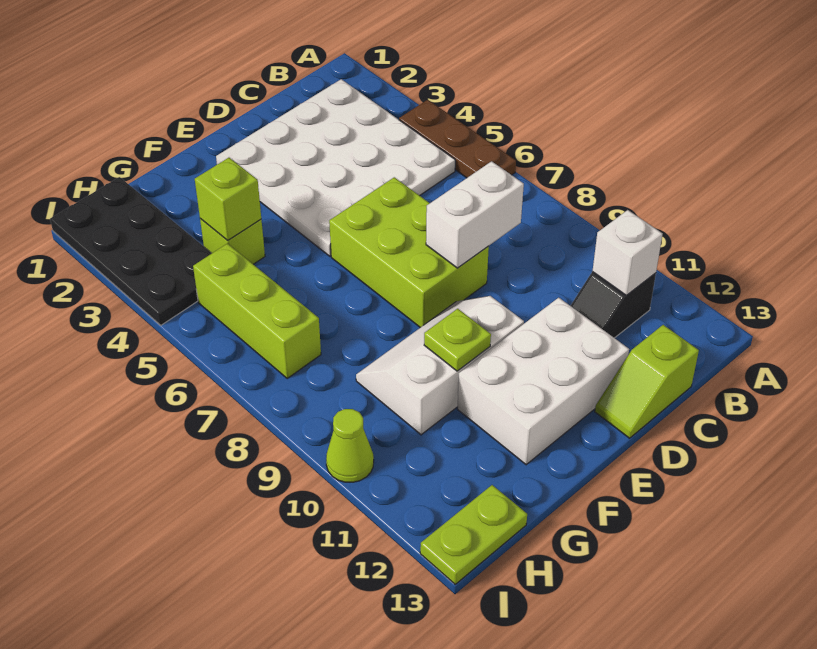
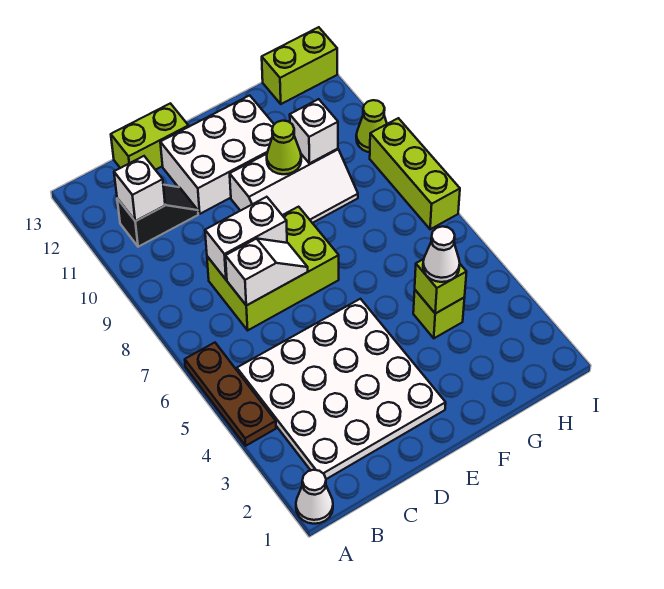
none -> white cone A1 level 1
none -> white slope C7:D7 level 2 top C
lime slope C13:D13 level 1 top C -> lime brick C13:D13 level 1
lime brick D6:E8 level 1 -> lime brick C7:E8 level 1
lime plate F10 level 2 -> lime cone F10 level 2
none -> white cone G4 level 3
none -> white brick G10 level 2
black plate H1:I4 level 1 -> none
lime brick H5:H7 level 1 -> lime brick I7:I9 level 1
lime plate H13:I13 level 1 -> lime brick H13:I13 level 1

